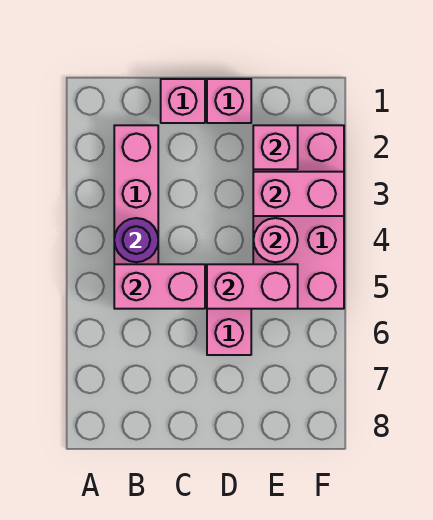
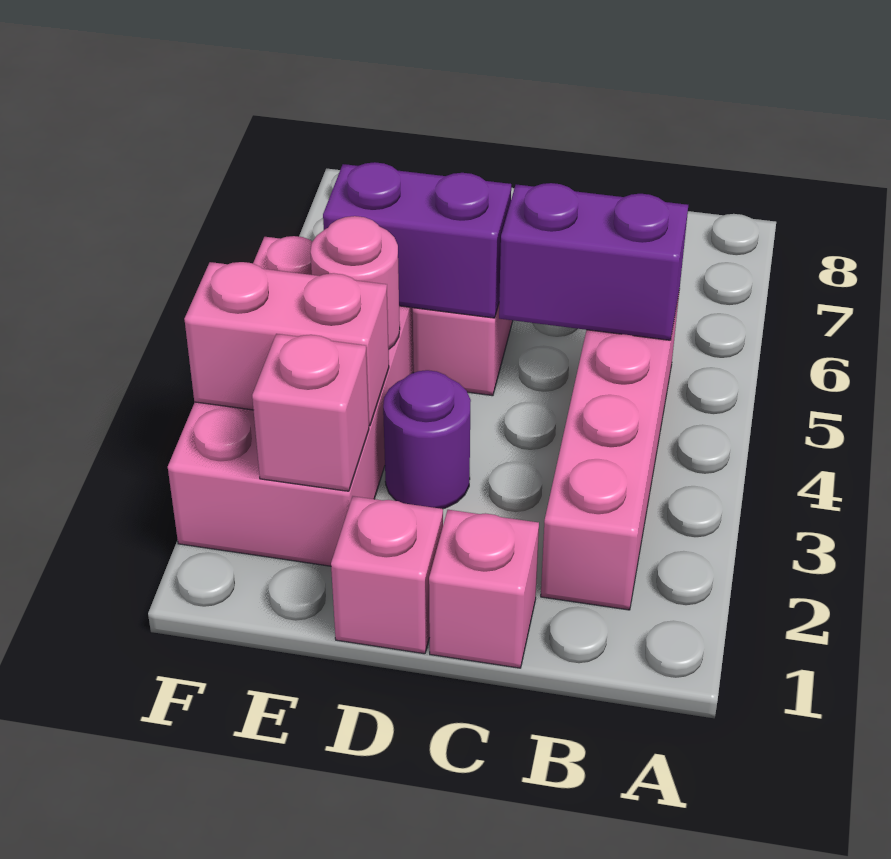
purple round brick B4 level 2 -> purple round brick D3 level 1
pink brick B5:C5 level 2 -> purple brick B5:C5 level 2
pink brick D5:E5 level 2 -> purple brick D5:E5 level 2

